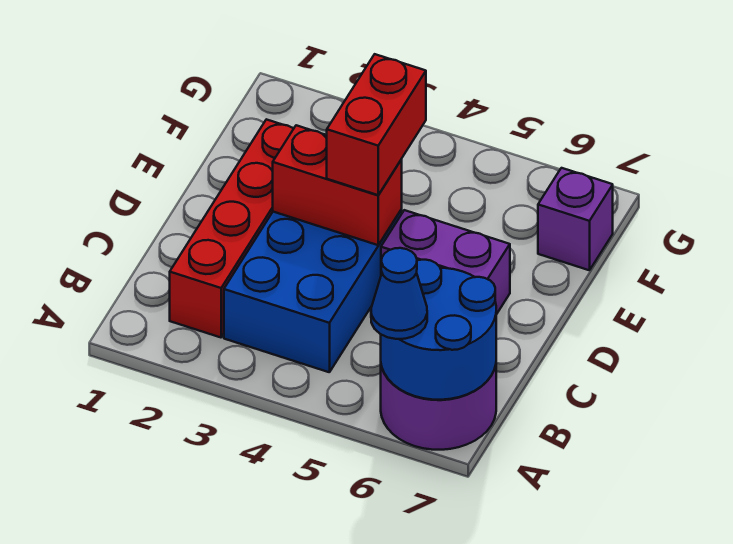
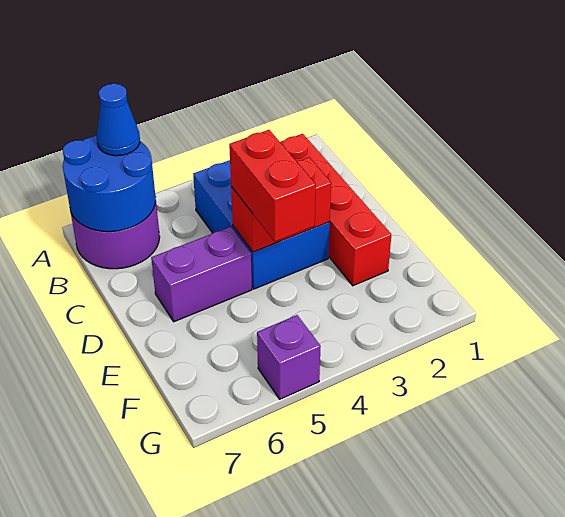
purple brick F7 level 1 -> purple brick G5 level 1

